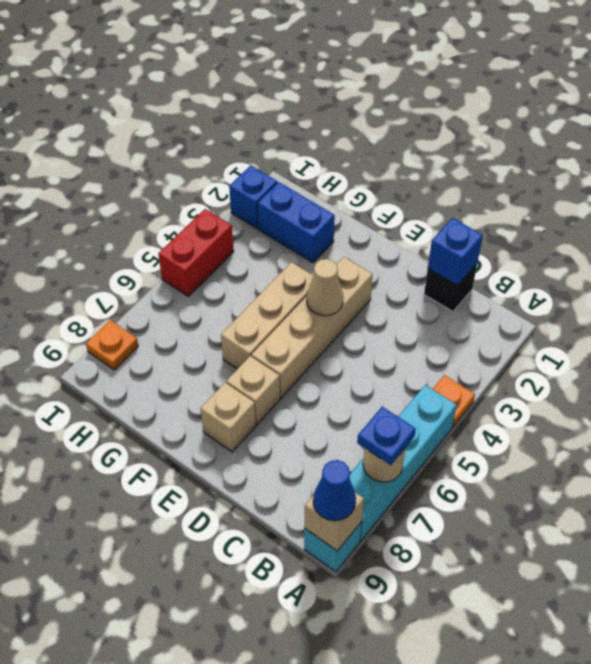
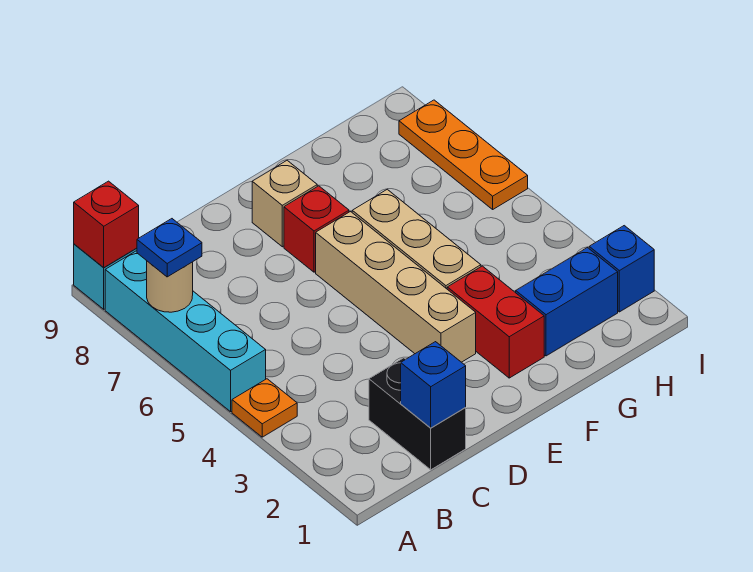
tan brick A9 level 2 -> red brick A9 level 2
blue cone A9 level 3 -> none
black brick C1 level 1 -> black brick C1:C2 level 1
tan cone E4 level 2 -> none
tan brick E7 level 1 -> red brick E7 level 1
red brick I4:I5 level 1 -> red brick F2:F3 level 1
orange plate I8 level 1 -> orange plate I6:I8 level 1

